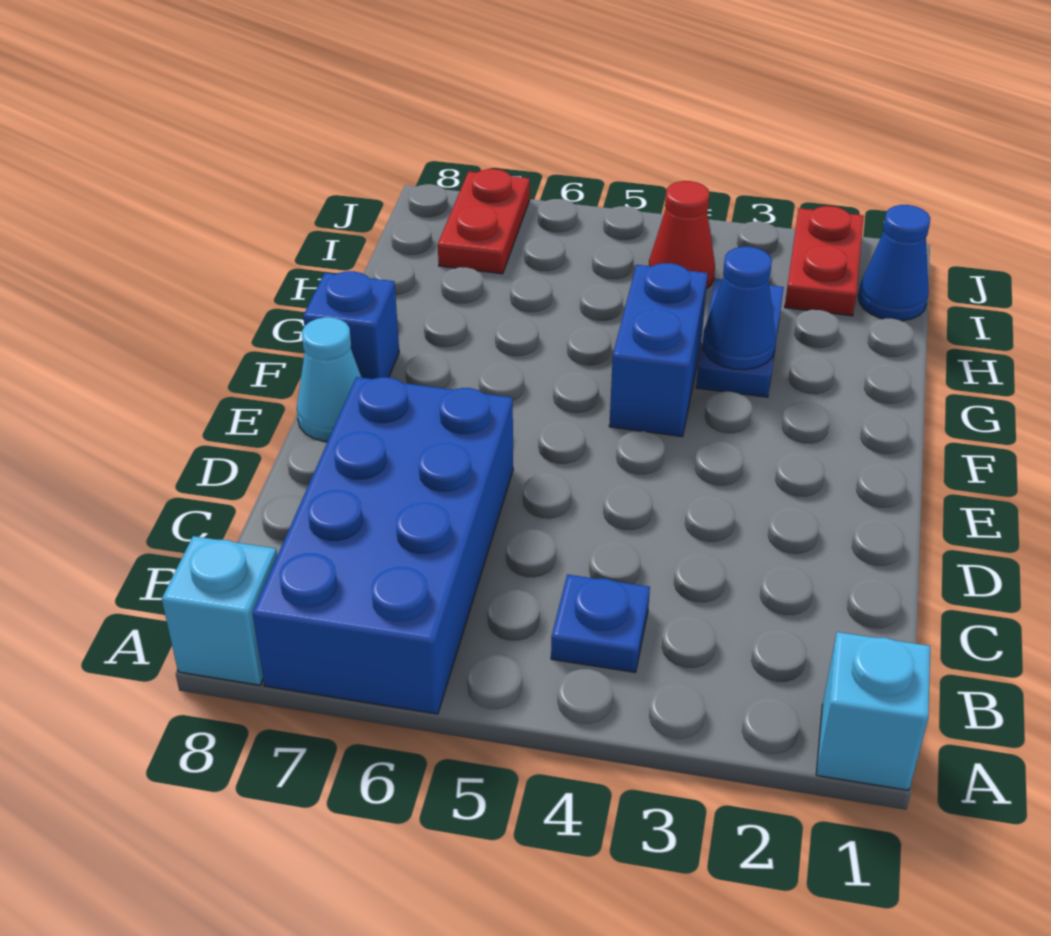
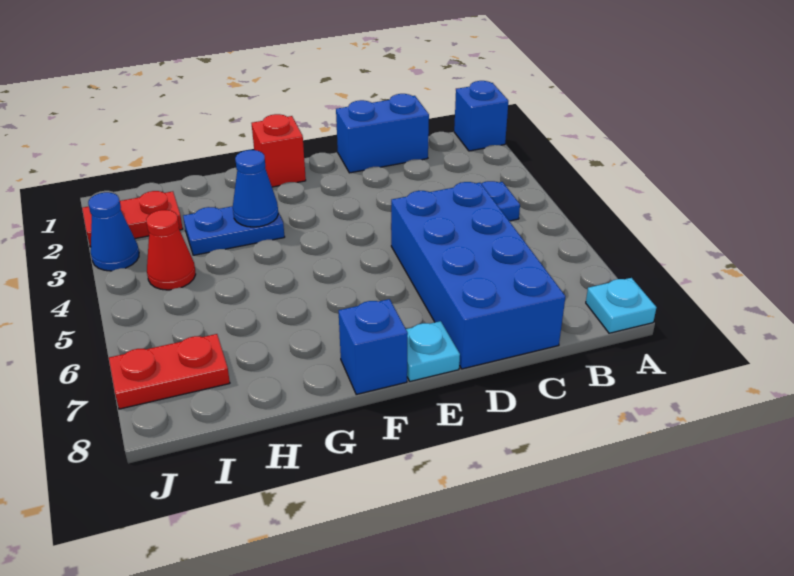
cyan brick A1 level 1 -> blue brick A1 level 1
blue brick A6:D7 level 1 -> blue brick C5:D8 level 1
cyan brick A8 level 1 -> cyan plate A8 level 1
cyan cone E8 level 1 -> cyan plate E8 level 1
none -> red brick F1 level 1
blue brick F4:G4 level 1 -> blue brick C1:D1 level 1
blue cone I1 level 1 -> blue cone J3 level 1

